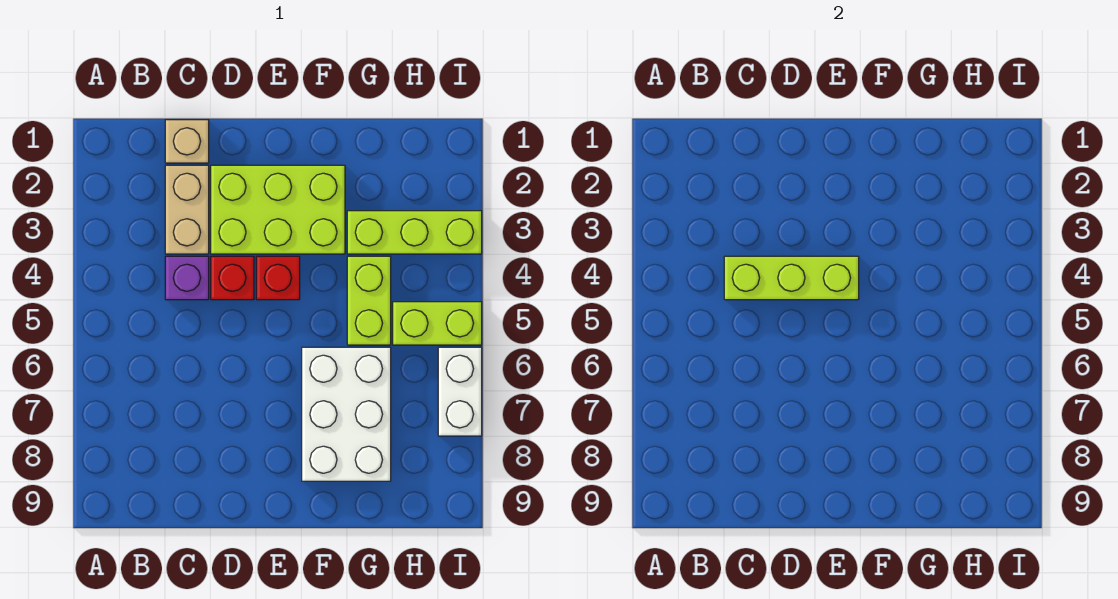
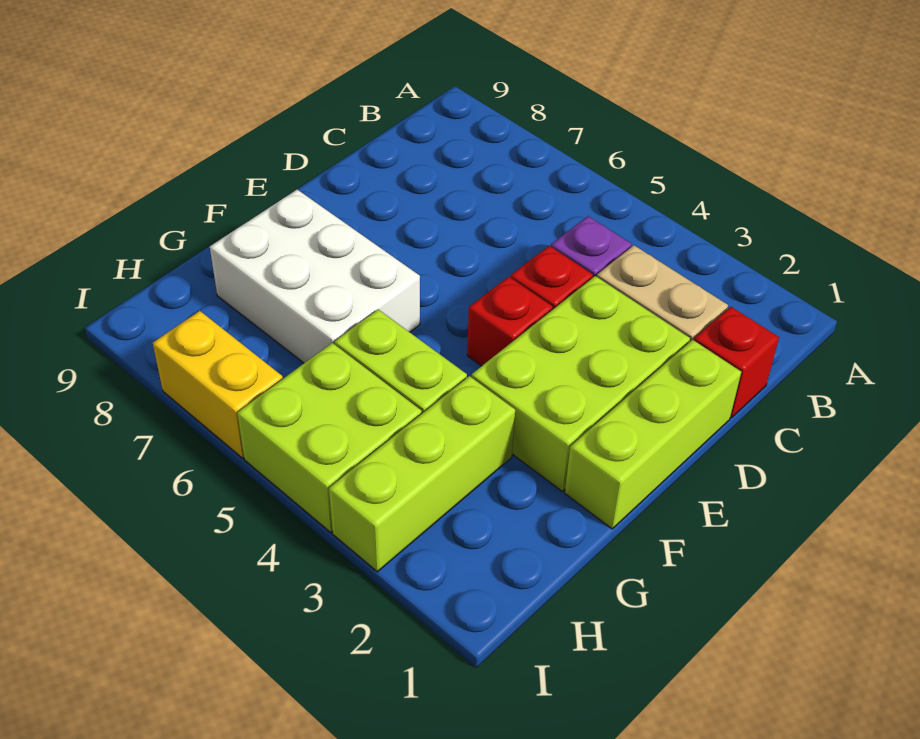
tan brick C1 level 1 -> red brick C1 level 1
lime brick C4:E4 level 2 -> lime brick D1:F1 level 1
lime brick H5:I5 level 1 -> lime brick H4:I5 level 1
white brick I6:I7 level 1 -> yellow brick I6:I7 level 1

